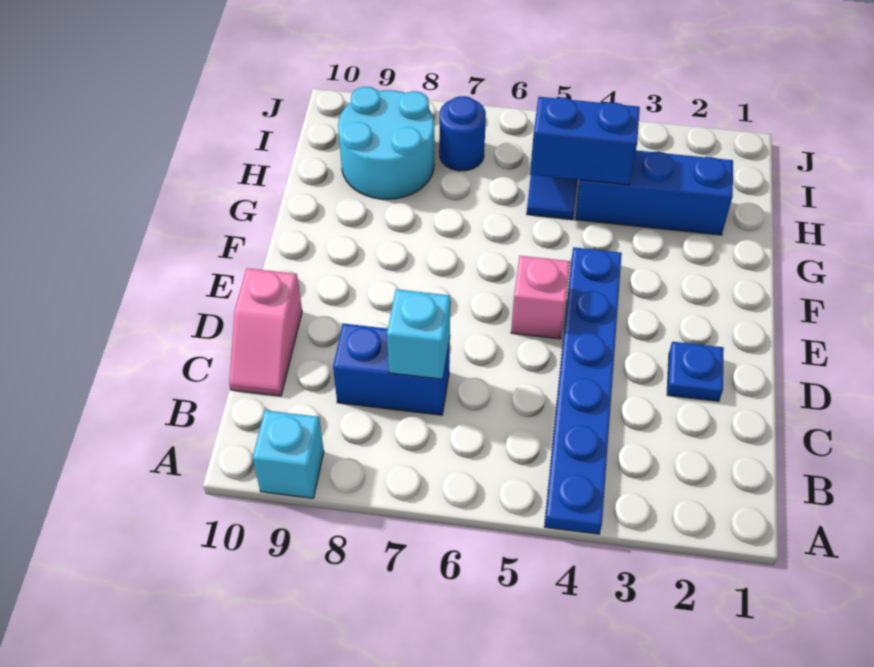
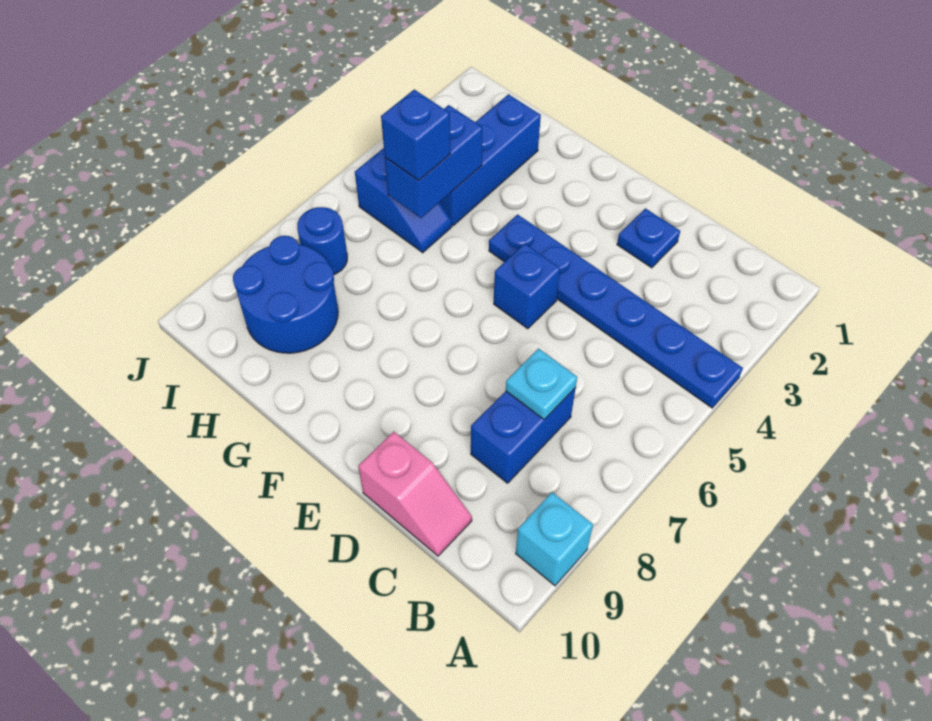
cyan brick C7 level 2 -> cyan plate C7 level 2
pink brick E5 level 1 -> blue brick E5 level 1
none -> blue brick H5 level 3
cyan round brick H8:I9 level 1 -> blue round brick H8:I9 level 1

